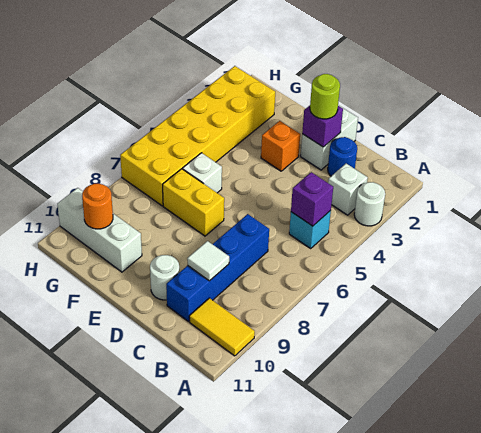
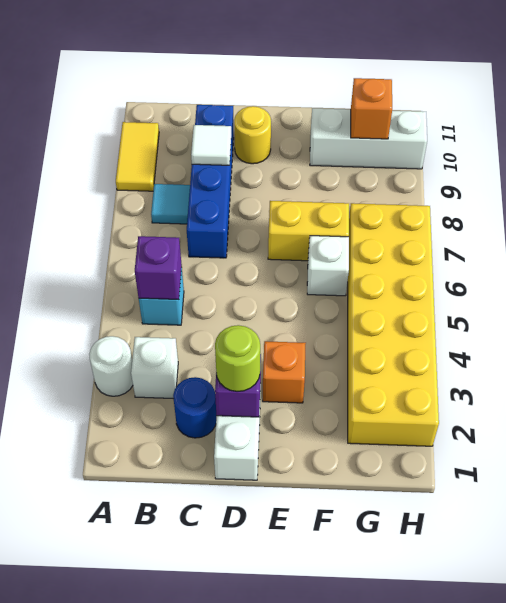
yellow tile A10:B10 level 1 -> yellow tile A9:A10 level 1
none -> cyan tile B8 level 1
white round brick D10 level 1 -> yellow round brick D10 level 1
orange round brick G10 level 2 -> orange brick G10 level 2

